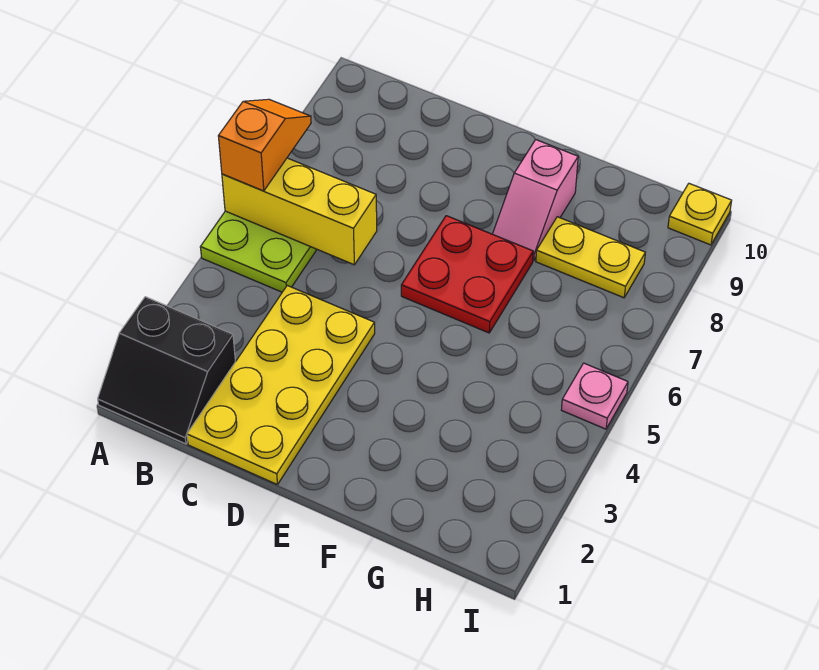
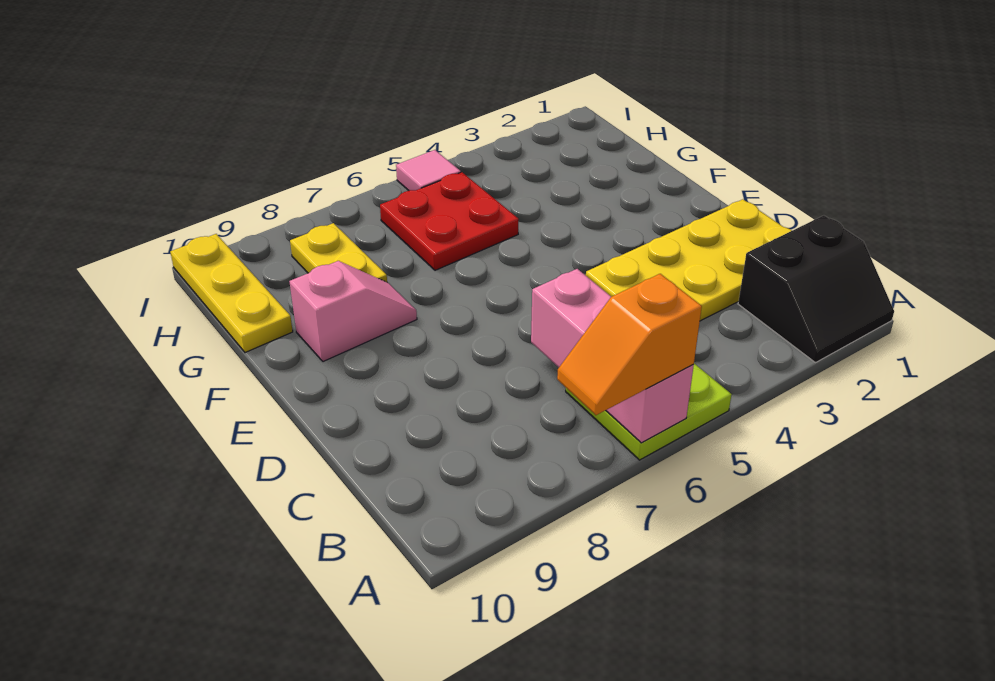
black slope A1:B2 level 1 top 2 -> black slope A1:B2 level 1 top B
yellow brick A6:C6 level 2 -> pink brick A6:C6 level 2
red plate E6:F7 level 1 -> red plate G5:H6 level 1
pink plate I5 level 1 -> pink tile I5 level 1
yellow plate I10 level 1 -> yellow plate G10:I10 level 1

